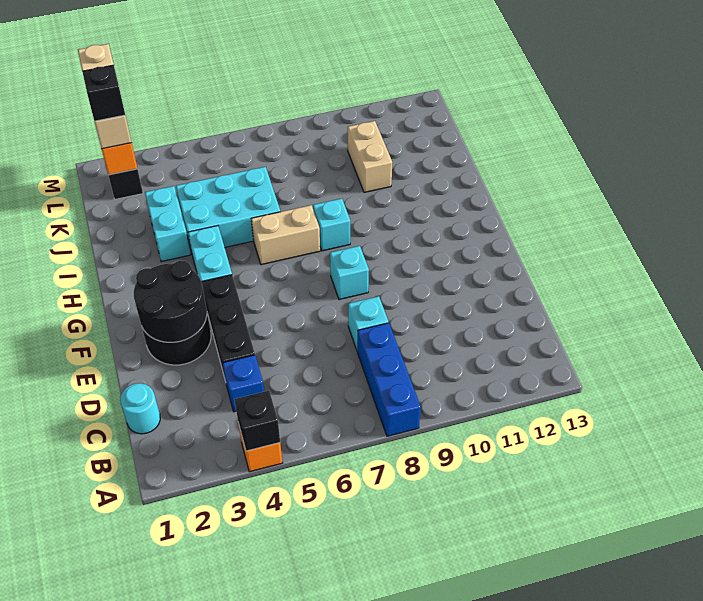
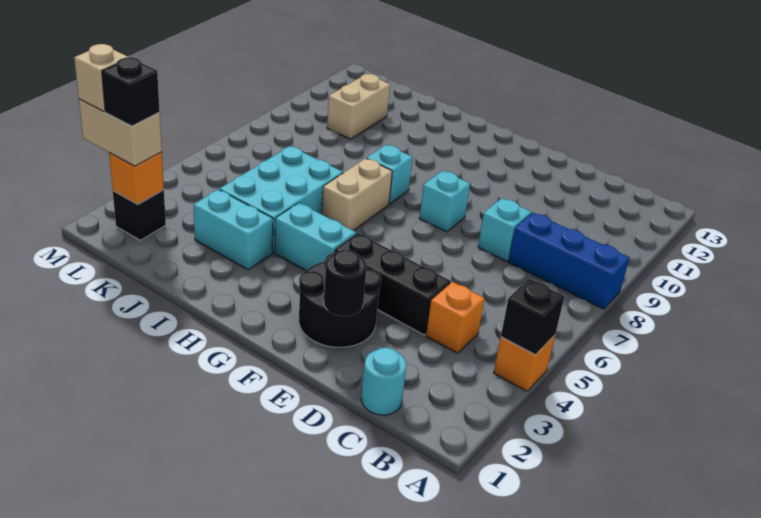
blue brick C4 level 1 -> orange brick C4 level 1
black round brick E2:F3 level 2 -> black round brick E2 level 2
tan brick J10:K10 level 1 -> tan brick K10:K11 level 1

